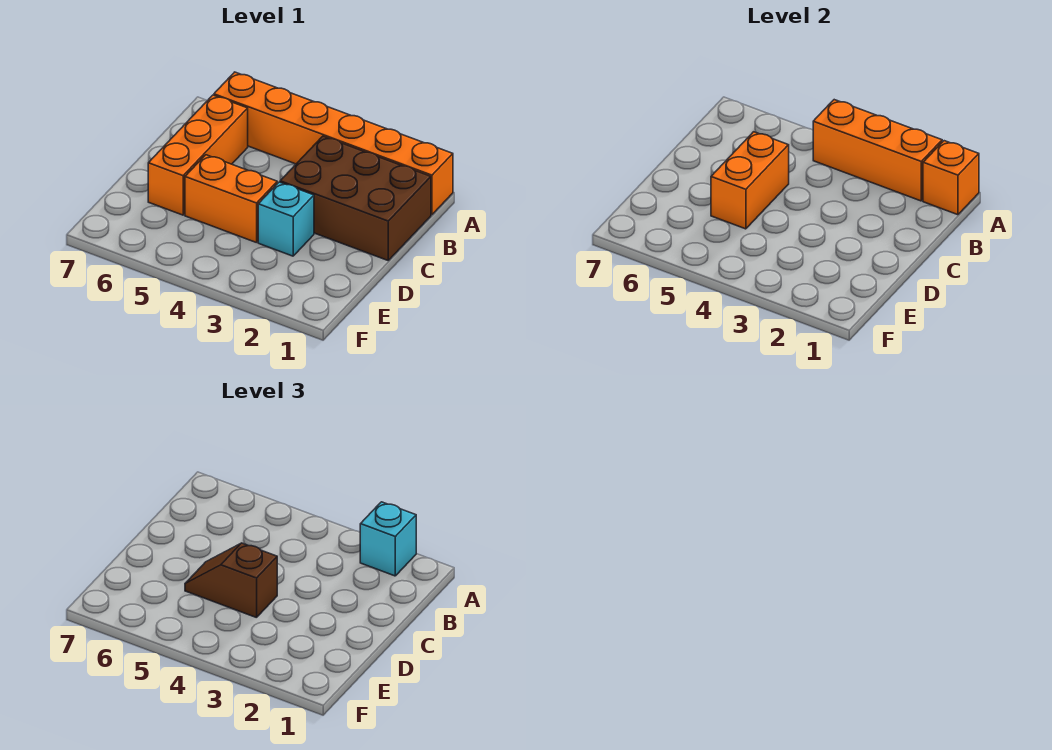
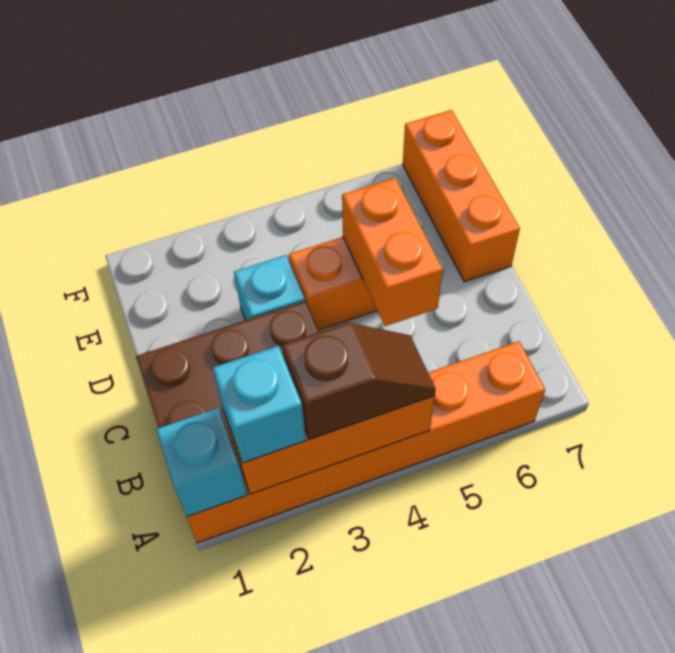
orange brick A1 level 2 -> cyan brick A1 level 2
orange brick B6:D6 level 1 -> orange brick D7:F7 level 1
brown slope D4:D5 level 3 top 4 -> brown slope A3:A4 level 3 top 3

